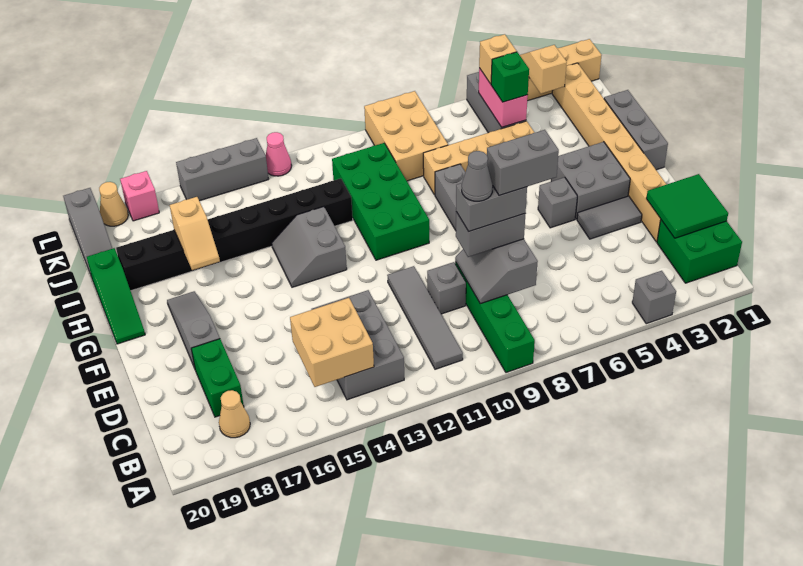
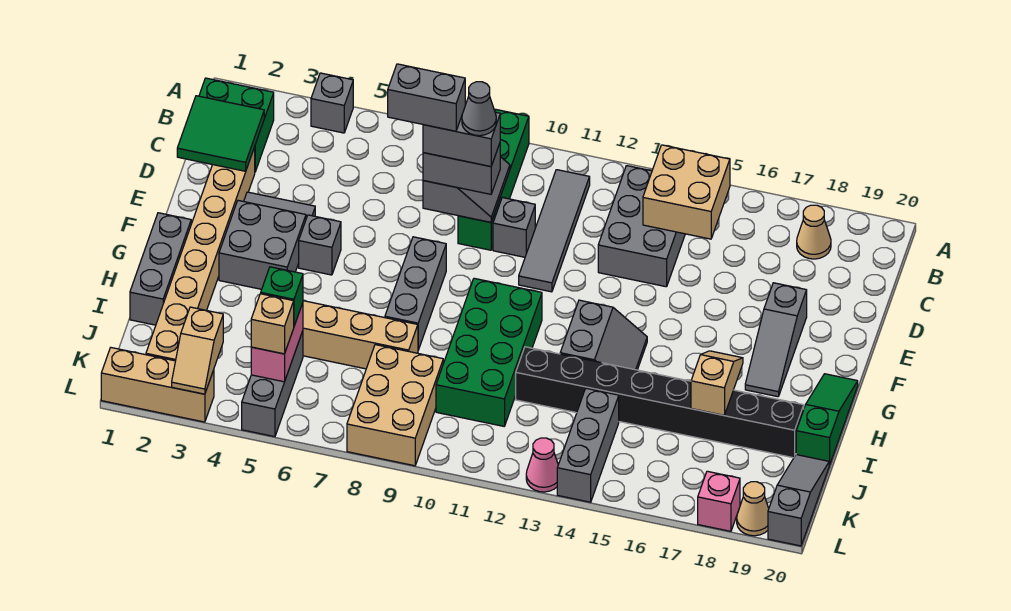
green brick C18:D18 level 1 -> none
grey brick L14:L16 level 1 -> grey brick J14:L14 level 1

